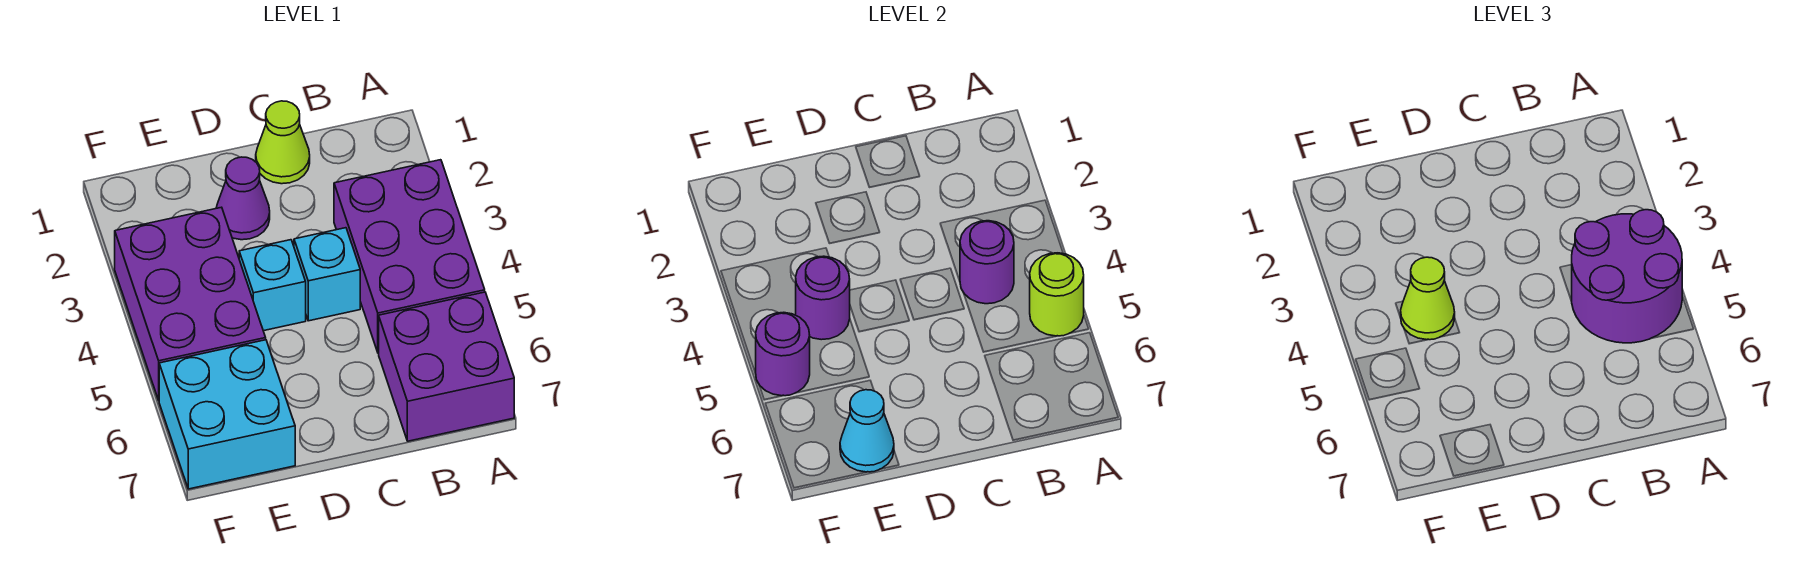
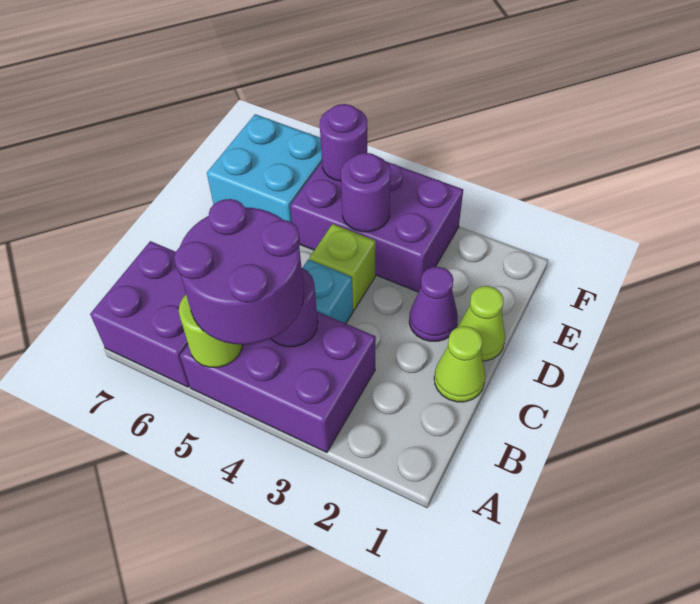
cyan brick D4 level 1 -> lime brick D4 level 1
lime cone E4 level 3 -> lime cone D1 level 1
cyan cone E7 level 2 -> none

